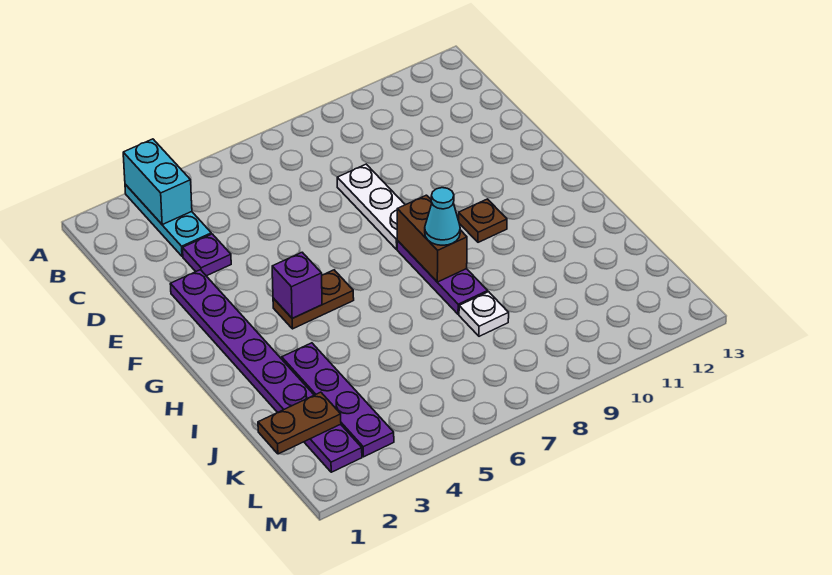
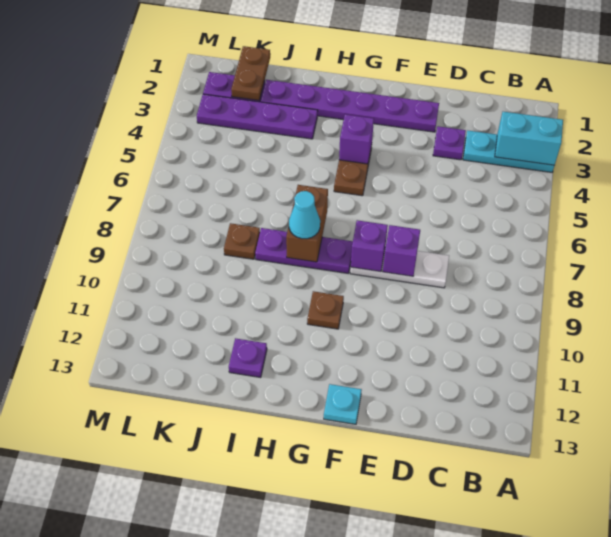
none -> purple brick E8 level 2
none -> purple brick F8 level 2
none -> cyan plate F13 level 1
brown brick G8:H8 level 2 -> brown brick H7:H8 level 2
none -> purple plate I12 level 1
white plate J8 level 1 -> brown plate J8 level 1

